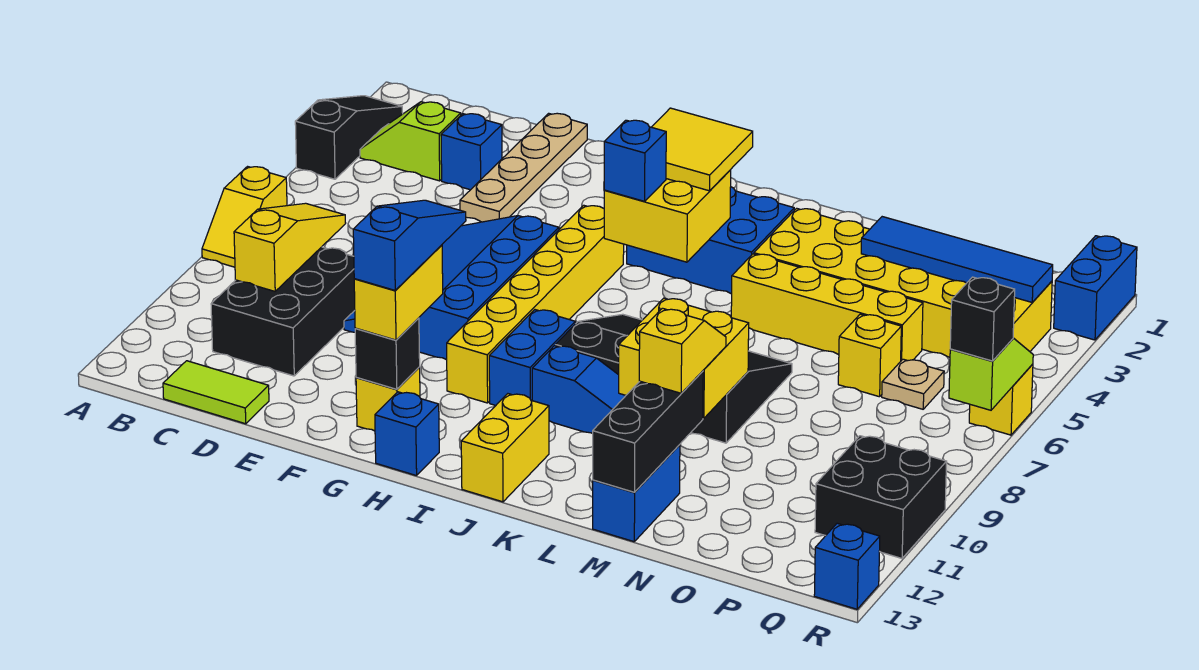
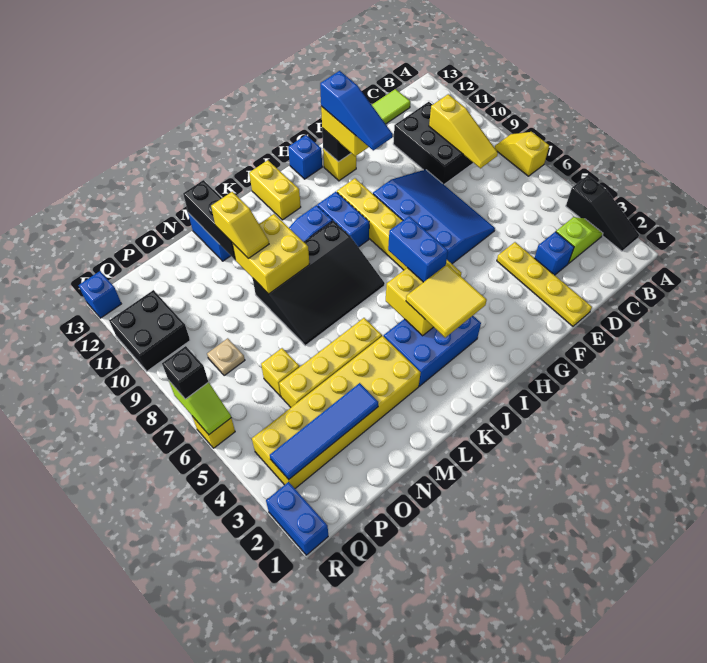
tan plate E1:E4 level 1 -> yellow plate E1:E4 level 1
blue brick I5 level 3 -> blue brick I5:I6 level 3
tan plate P6 level 1 -> tan plate P8 level 1

